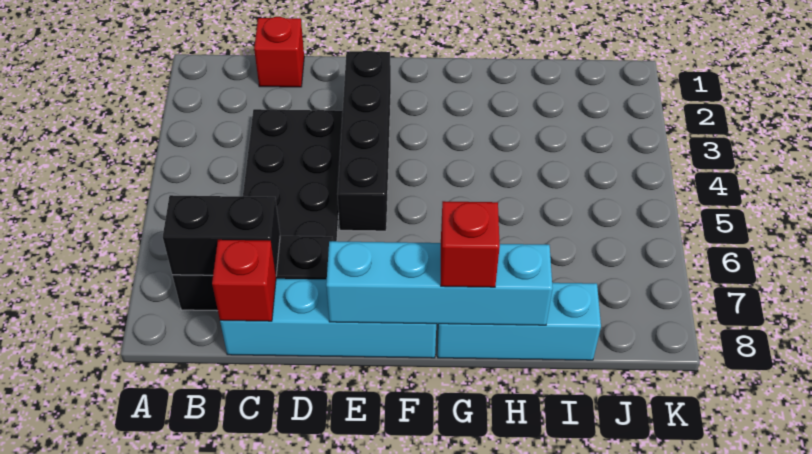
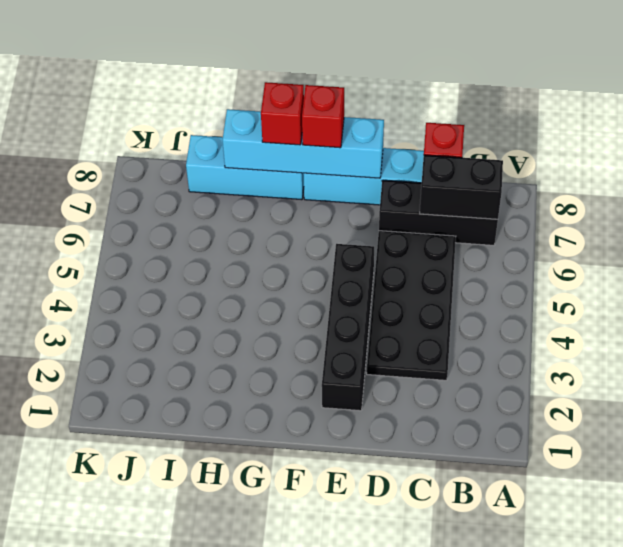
red brick C1 level 1 -> red brick F8 level 3

